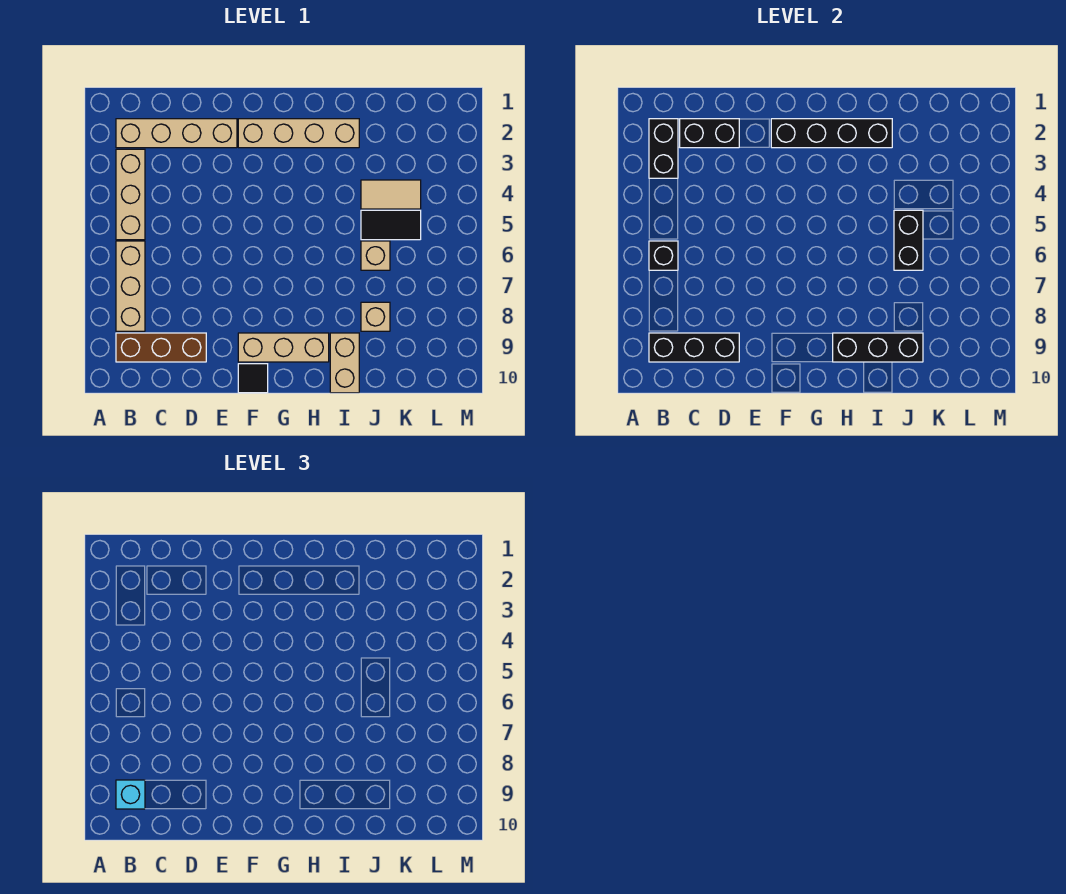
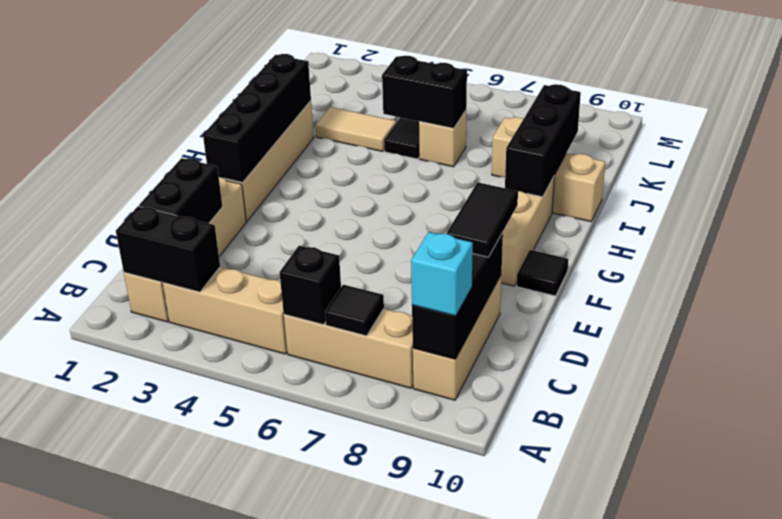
none -> black tile B7 level 2
brown brick B9:D9 level 1 -> tan brick B9:D9 level 1
none -> black tile D9:E9 level 3
tan tile J4:K4 level 1 -> tan tile J3:J4 level 1

